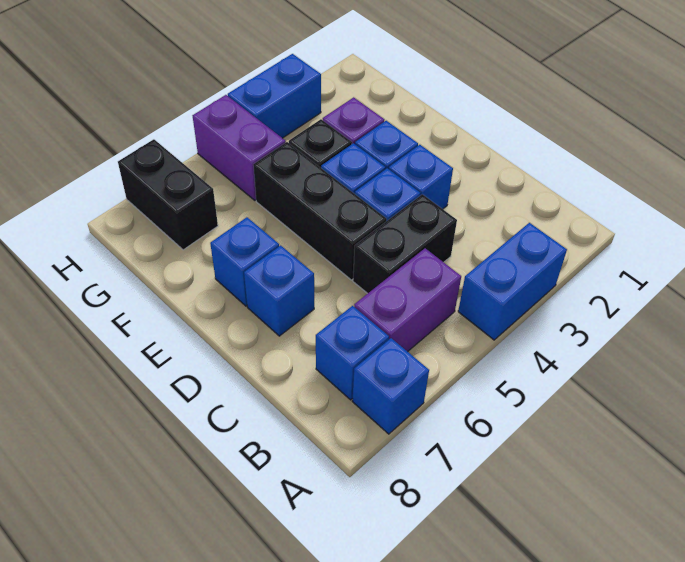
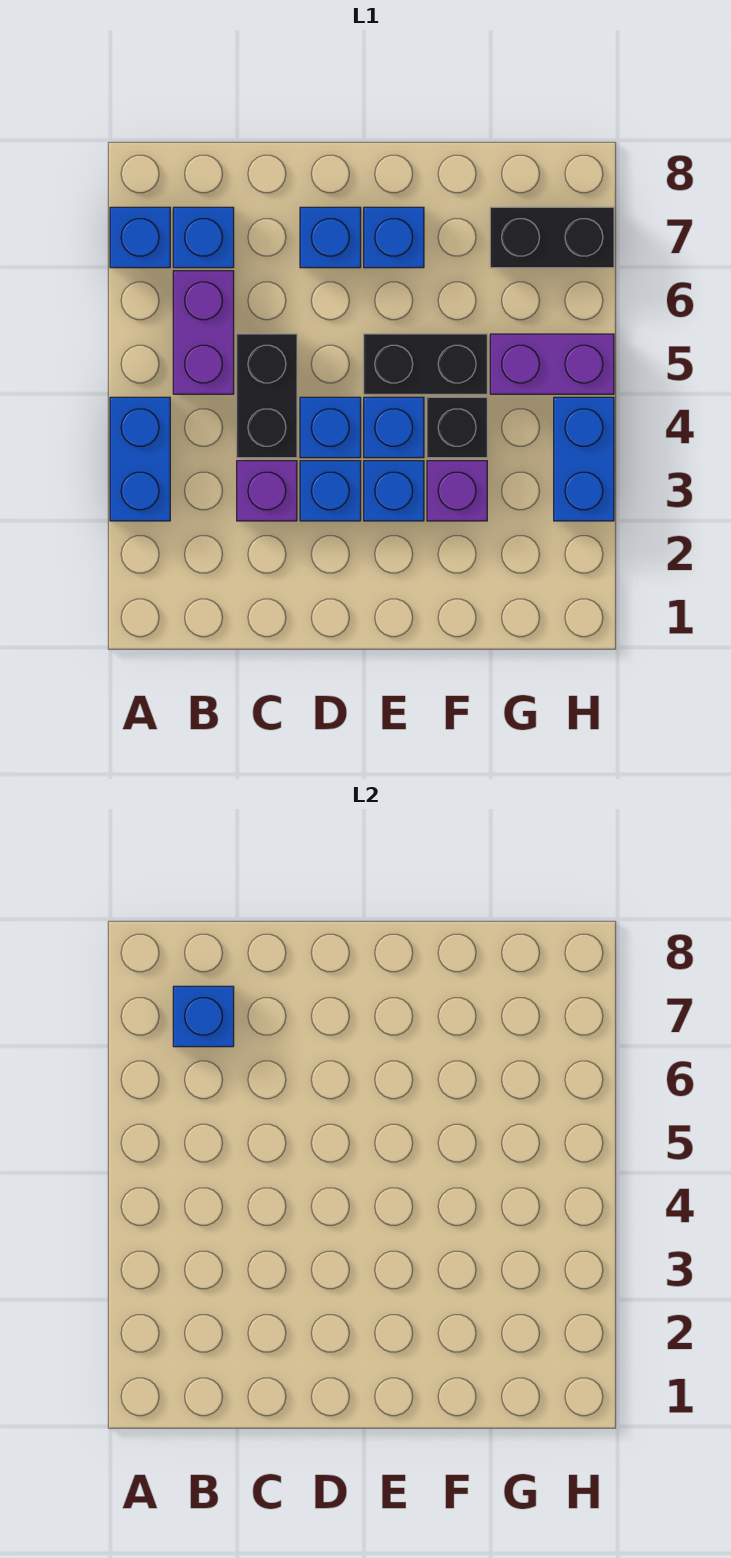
none -> blue brick B7 level 2
none -> purple brick C3 level 1
black brick D5:F5 level 1 -> black brick E5:F5 level 1

